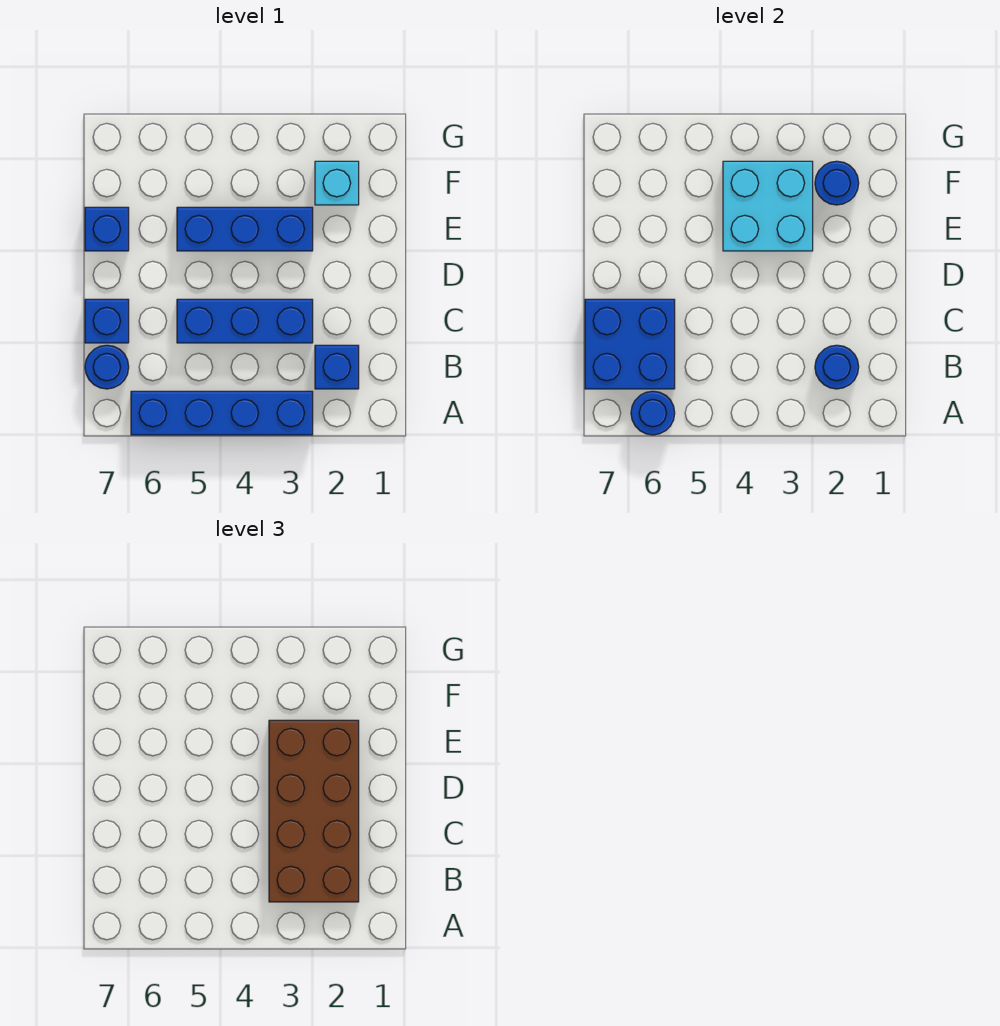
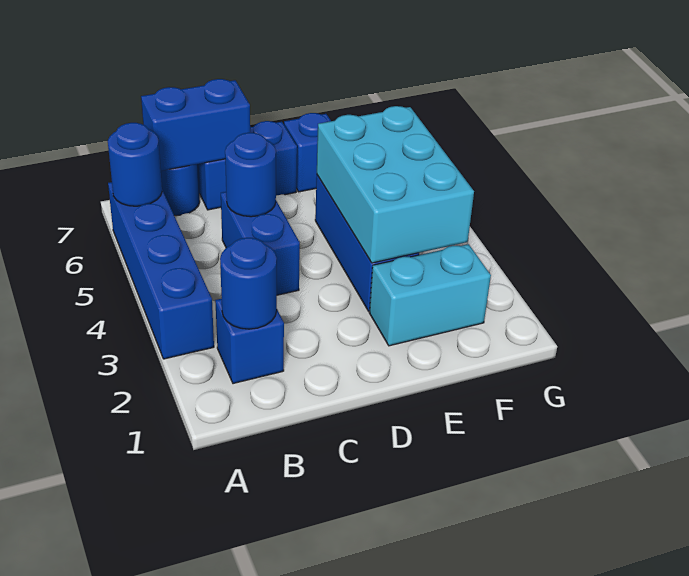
brown brick B2:E3 level 3 -> none
blue brick B6:C7 level 2 -> blue brick B7:C7 level 2
blue brick C3:C5 level 1 -> blue brick C4:C5 level 1
blue brick C7 level 1 -> blue brick C7:D7 level 1
cyan brick E3:F4 level 2 -> cyan brick E3:F5 level 2
cyan brick F2 level 1 -> cyan brick E2:F2 level 1
blue round brick F2 level 2 -> blue round brick C5 level 2

